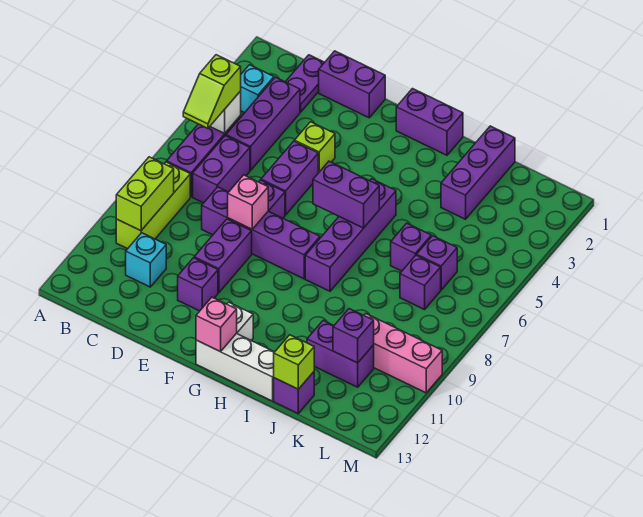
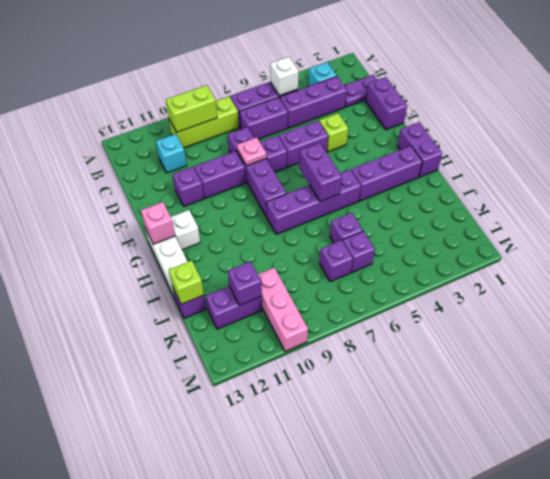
lime slope B5:B6 level 3 top 5 -> none
pink brick E8 level 2 -> pink plate E8 level 2
purple brick J1:J3 level 1 -> purple brick H2:H4 level 1
purple brick J11:K11 level 1 -> purple brick K11:K12 level 1

